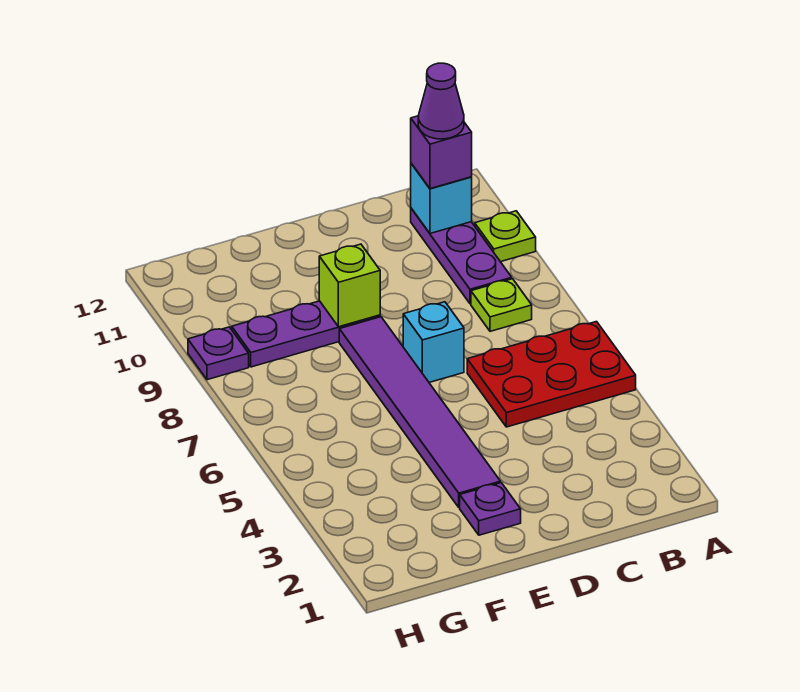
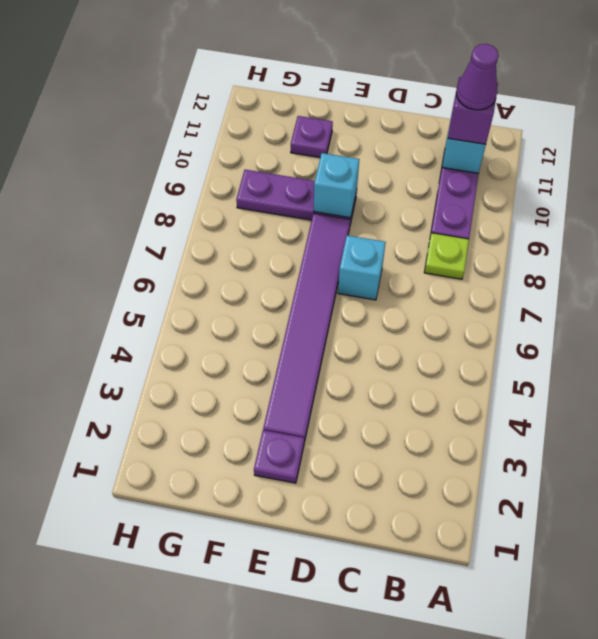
red plate A5:C6 level 1 -> none
lime plate A10 level 1 -> none
lime brick E9 level 2 -> cyan brick E9 level 2
purple plate H9 level 1 -> purple plate F11 level 1

